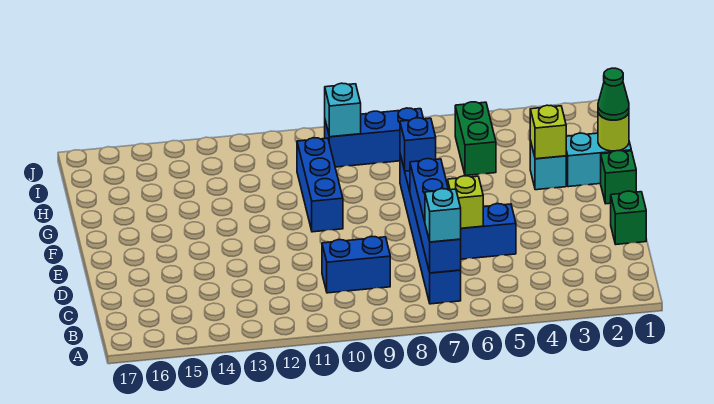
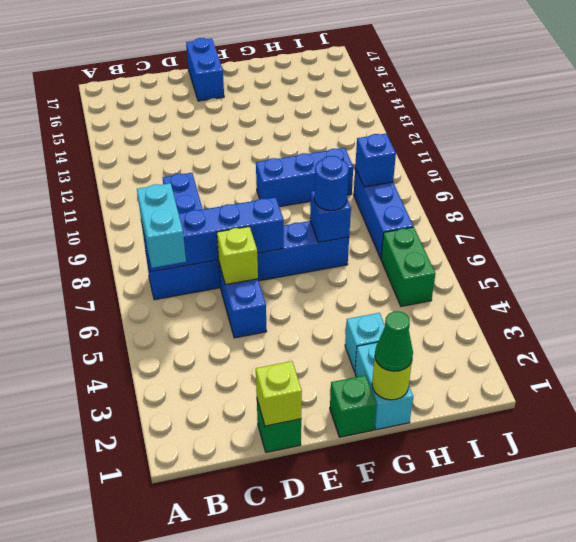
cyan brick B7 level 3 -> cyan brick B6:B7 level 3
none -> blue brick E16:E17 level 1
lime brick G3 level 2 -> lime brick D1 level 2
none -> blue round brick G7 level 3
green brick H5:I5 level 1 -> green brick I5:I6 level 1
cyan brick I9 level 2 -> blue brick I9 level 2

